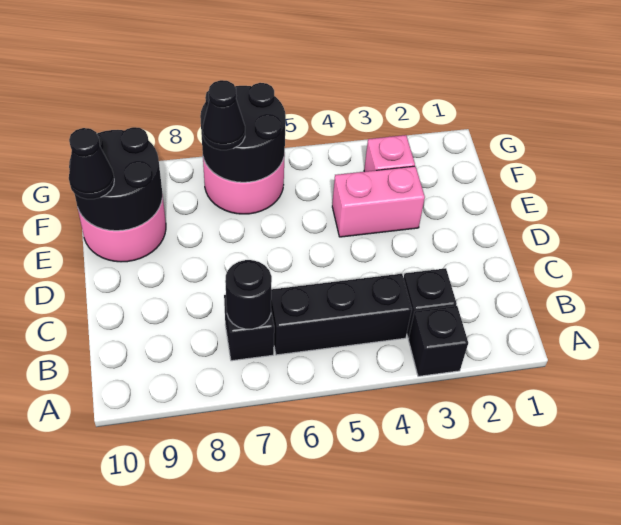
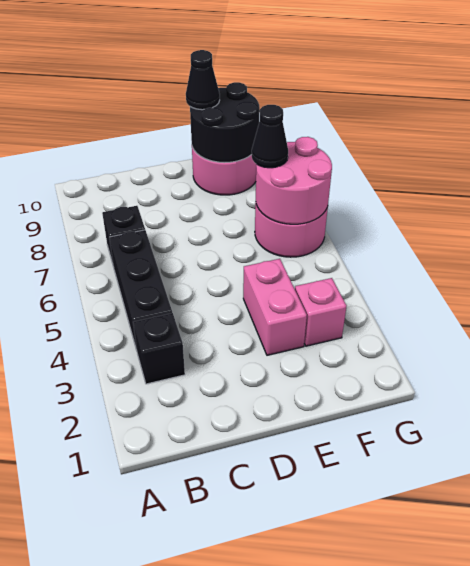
black brick A3 level 1 -> none
black round brick B7 level 2 -> none
black round brick F6:G7 level 2 -> pink round brick F6:G7 level 2

